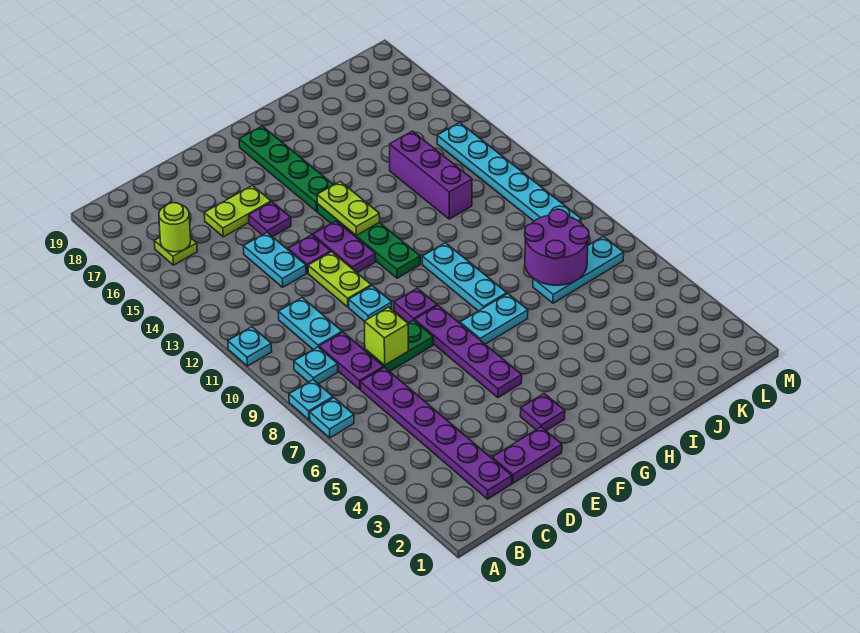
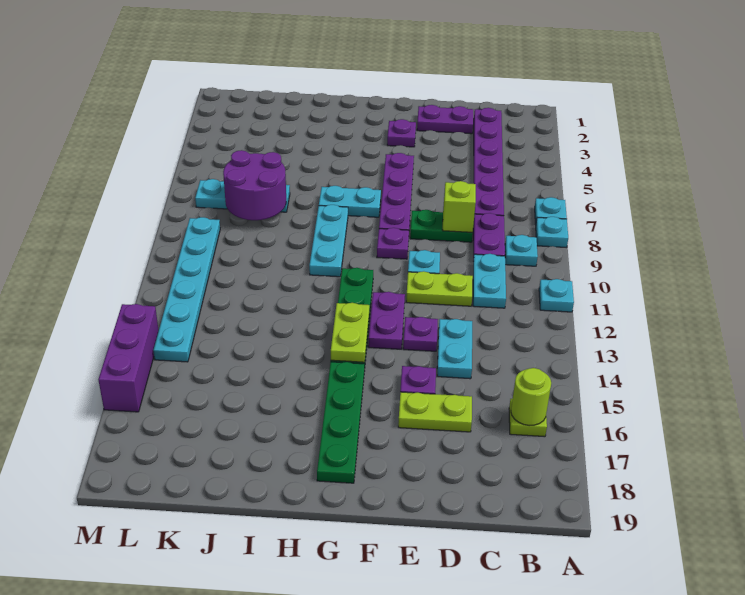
lime plate E11:E12 level 1 -> lime plate D11:E11 level 1
purple brick J12:J14 level 1 -> purple brick M14:M16 level 1

